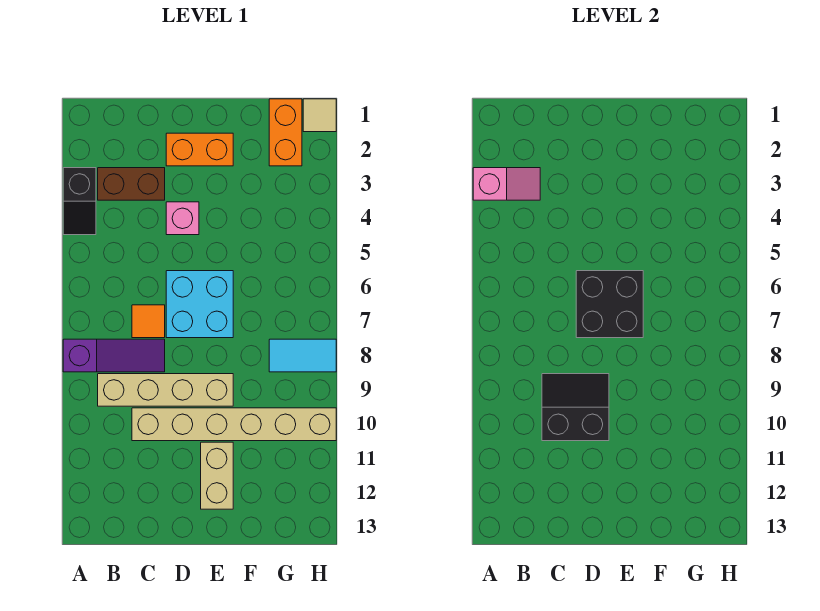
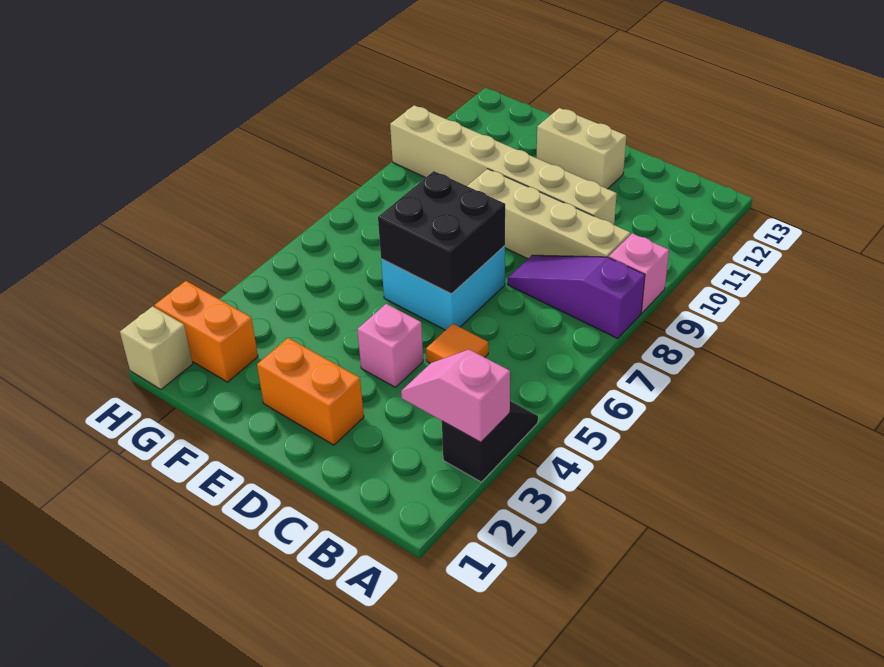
none -> pink brick A9 level 1
brown brick B3:C3 level 1 -> none
orange tile C7 level 1 -> orange tile C5 level 1
black slope C9:D10 level 2 top 10 -> none
tan brick E11:E12 level 1 -> tan brick D12:E12 level 1
orange brick G1:G2 level 1 -> orange brick G2:H2 level 1
cyan tile G8:H8 level 1 -> none
tan tile H1 level 1 -> tan brick H1 level 1

